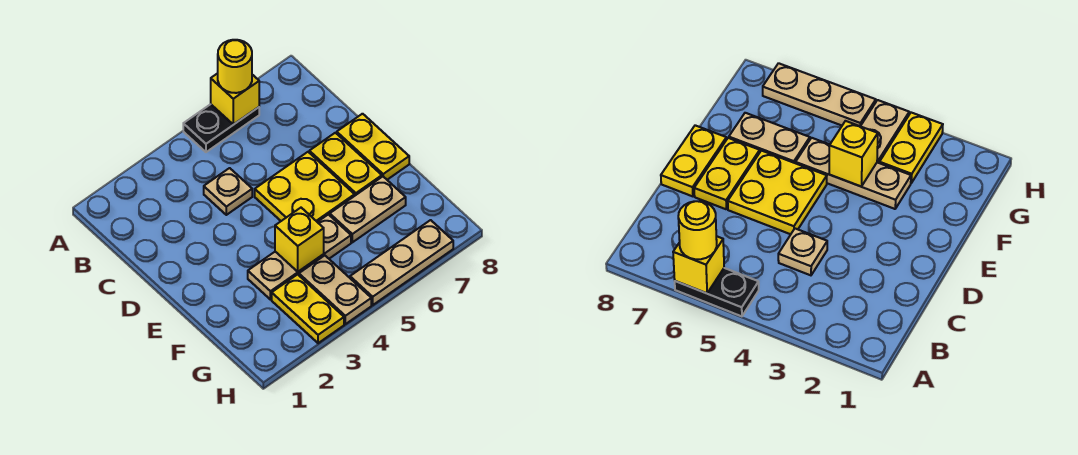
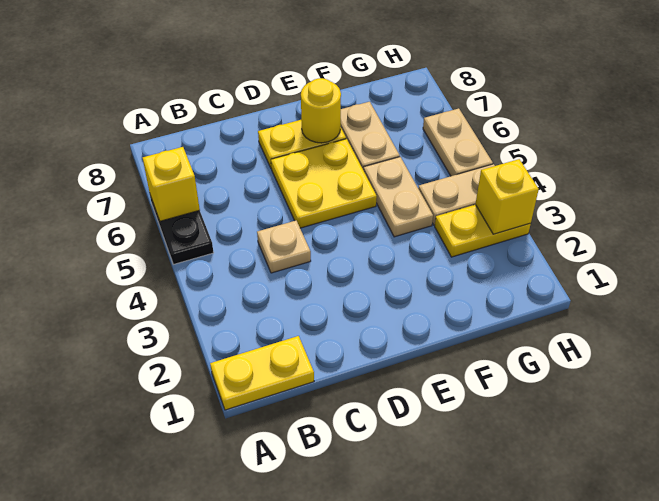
yellow round brick A6 level 3 -> yellow round brick E7 level 2
yellow plate D8:E8 level 1 -> yellow plate A1:B1 level 1
tan plate F3:F5 level 1 -> tan plate F4:F5 level 1
yellow brick F4 level 2 -> yellow brick H3 level 2
tan plate H5:H7 level 1 -> tan plate H5:H6 level 1

